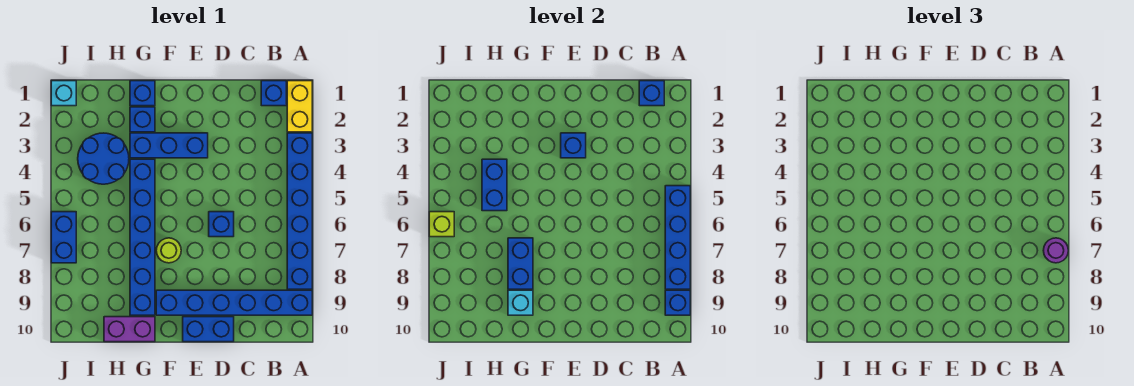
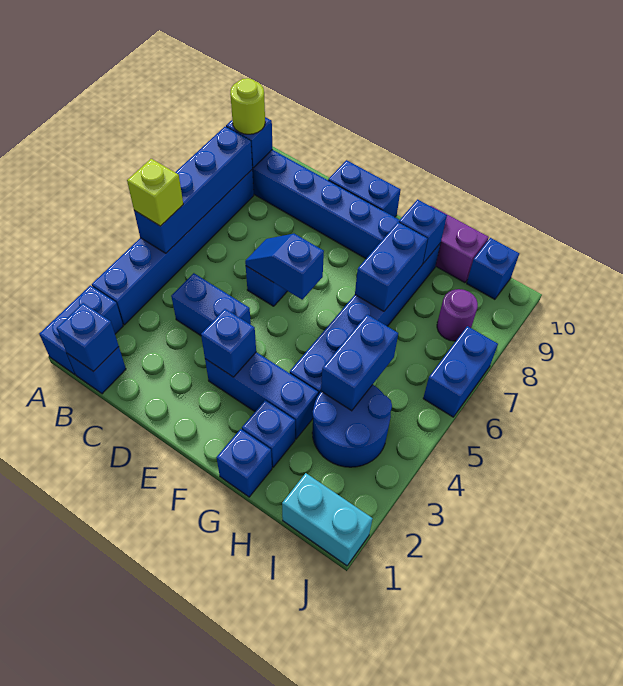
yellow brick A1:A2 level 1 -> blue brick A1:A2 level 1
purple round brick A7 level 3 -> purple round brick I8 level 1
none -> blue brick C4:D4 level 1
none -> blue slope D6:E6 level 2 top E
lime round brick F7 level 1 -> lime round brick A9 level 3
cyan brick G9 level 2 -> blue brick G9 level 2
none -> blue brick I10 level 1
cyan brick J1 level 1 -> cyan brick I1:J1 level 1
lime brick J6 level 2 -> lime brick A5 level 3

